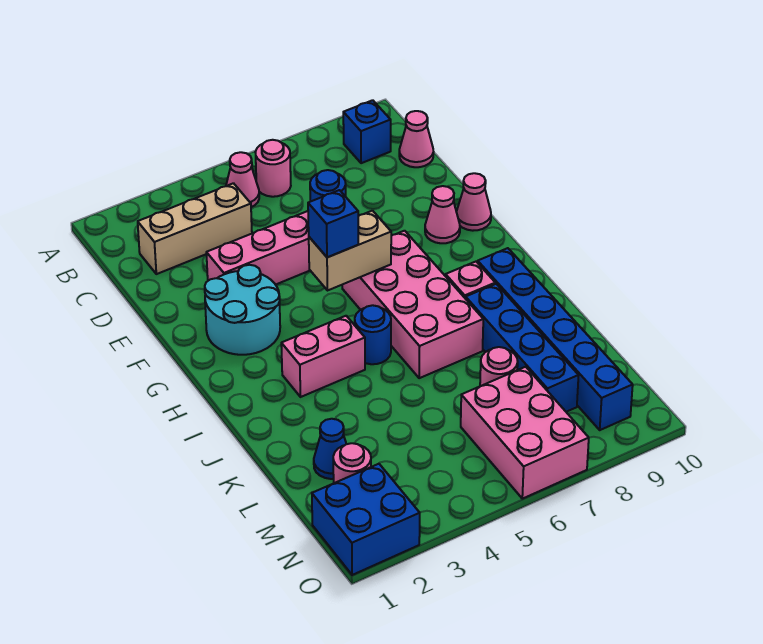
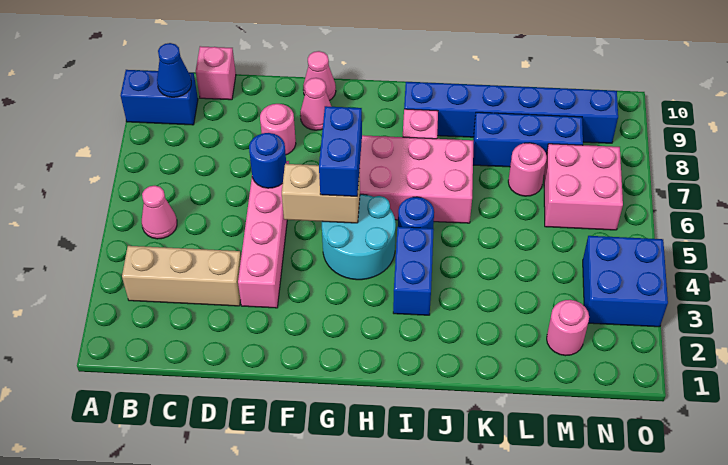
pink round brick B6 level 1 -> pink round brick E8 level 1
blue brick B9 level 1 -> blue brick A9:B9 level 1
tan brick C2:C4 level 1 -> tan brick B3:D3 level 1
pink cone C10 level 1 -> pink brick C10 level 1
cyan round brick F2:G3 level 1 -> cyan round brick G4:H5 level 1
tan brick G5:G6 level 2 -> tan brick F5:G5 level 2
blue brick G5 level 3 -> blue brick G5:G6 level 3
pink brick I3:I4 level 1 -> blue brick I3:I4 level 1
blue brick J8:M8 level 1 -> blue brick K8:M8 level 1
blue cone L2 level 1 -> blue cone B9 level 2
pink brick M6:O7 level 1 -> pink brick M6:N7 level 1
blue brick N1:O2 level 1 -> blue brick N3:O4 level 1

